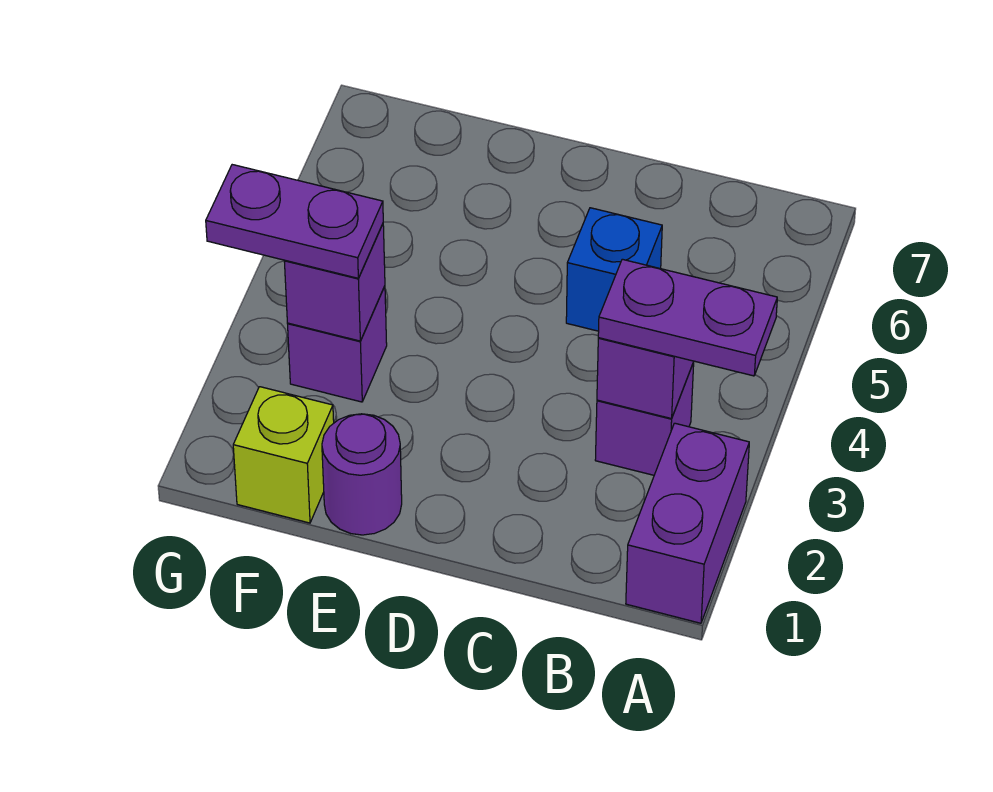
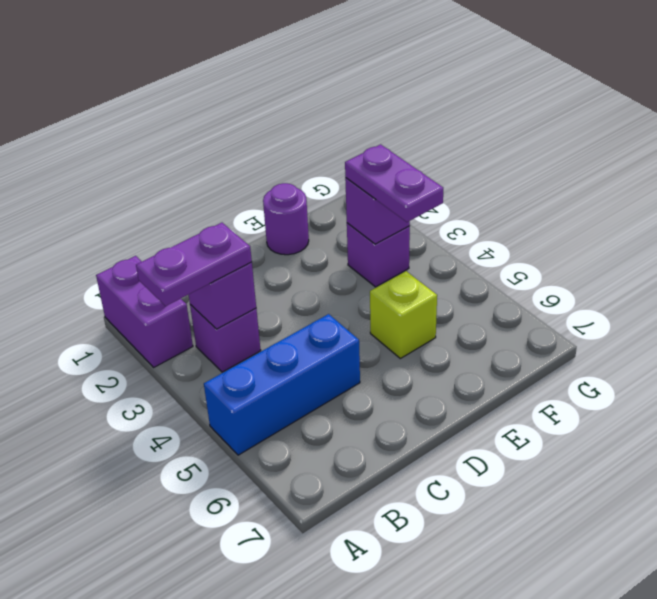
blue brick C5 level 1 -> blue brick A5:C5 level 1
lime brick F1 level 1 -> lime brick E5 level 1
purple plate F3:G3 level 3 -> purple plate F3:F4 level 3

